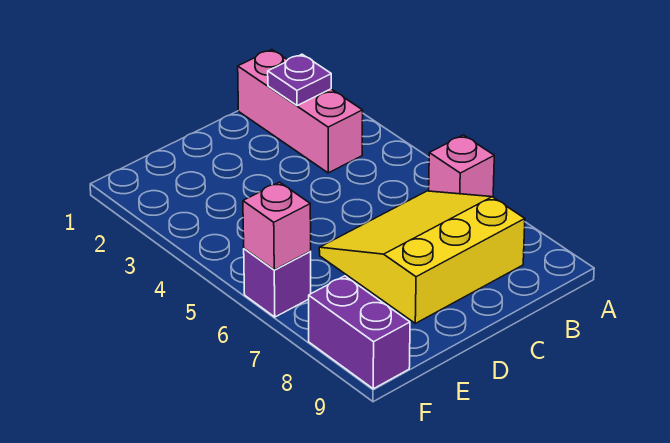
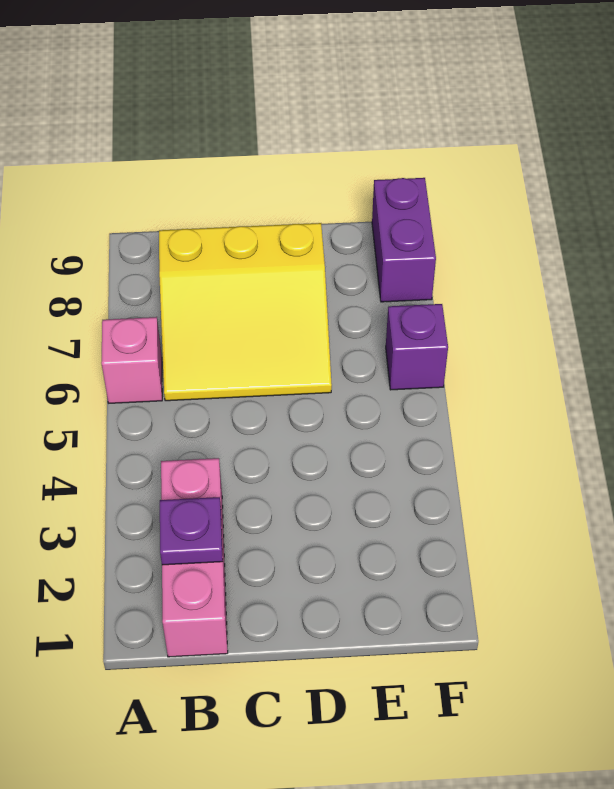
pink brick F6 level 2 -> none

